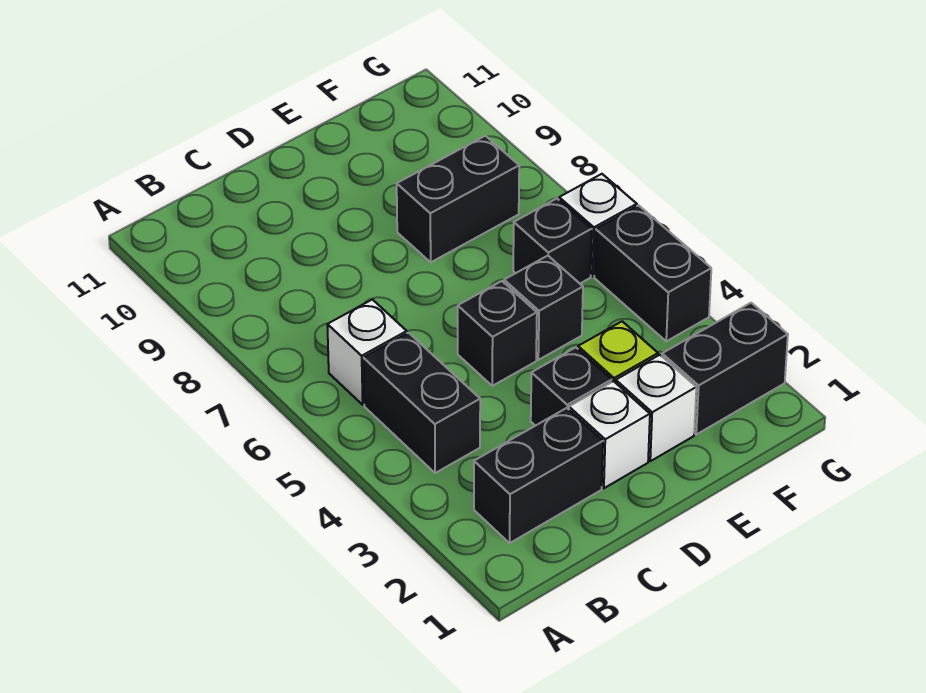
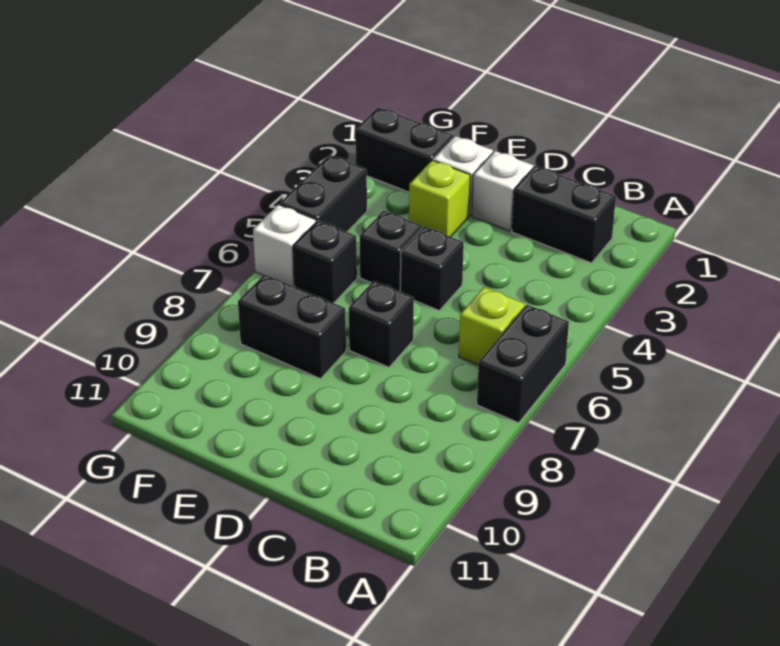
black brick B4:B5 level 1 -> black brick A6:A7 level 1
white brick B6 level 1 -> lime brick B6 level 1
black brick D3 level 1 -> black brick D7 level 1

